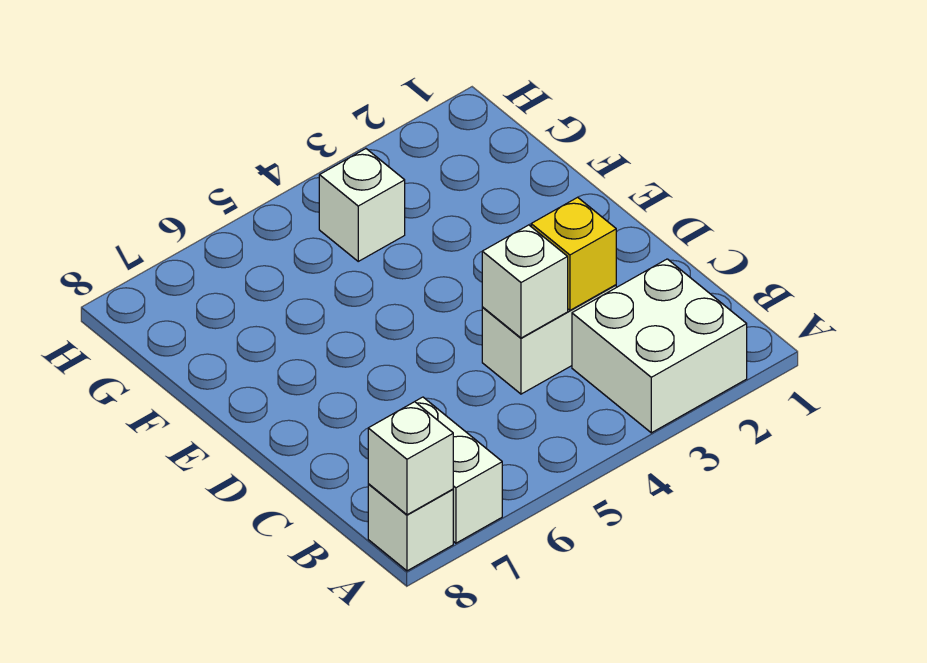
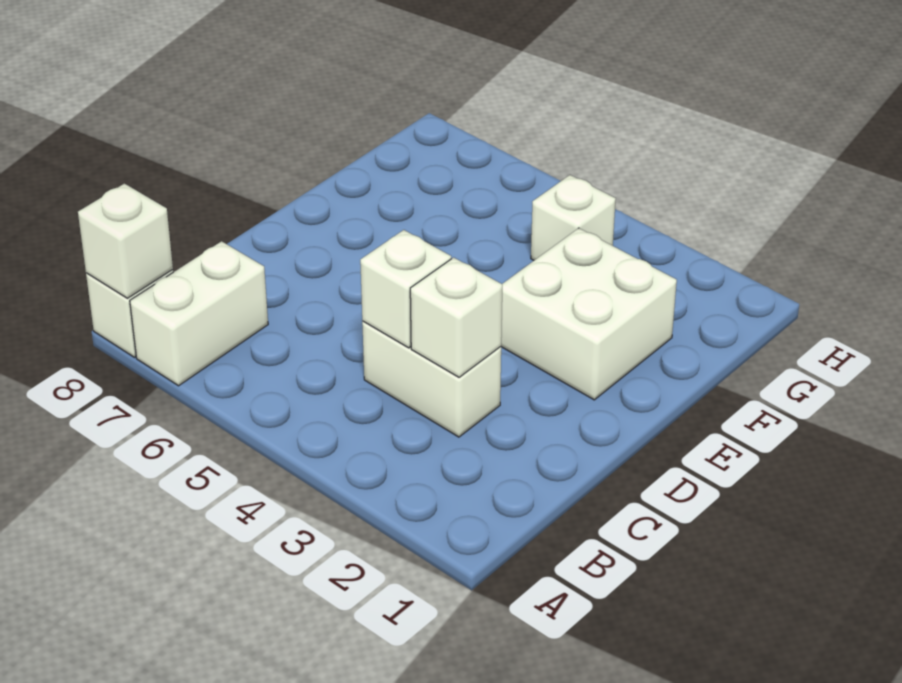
white brick A2:B3 level 1 -> white brick E2:F3 level 1
yellow brick C3 level 2 -> white brick C3 level 2

